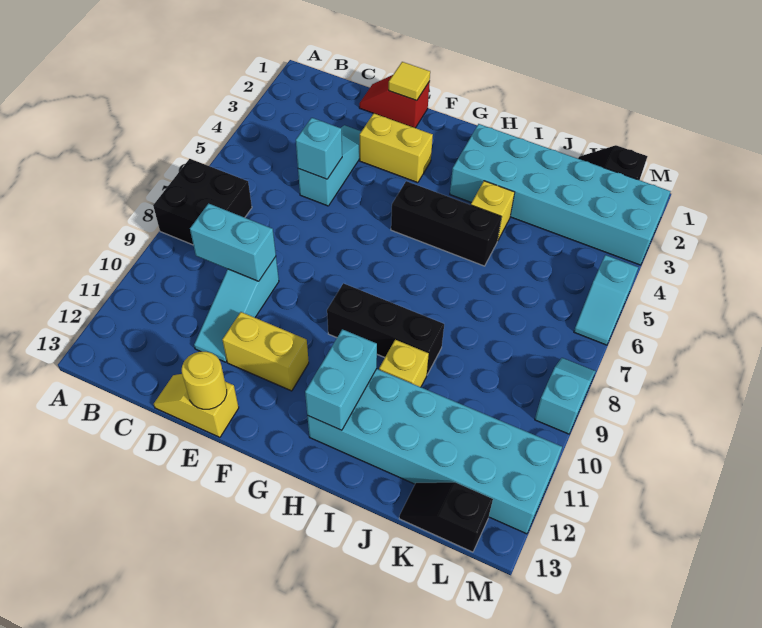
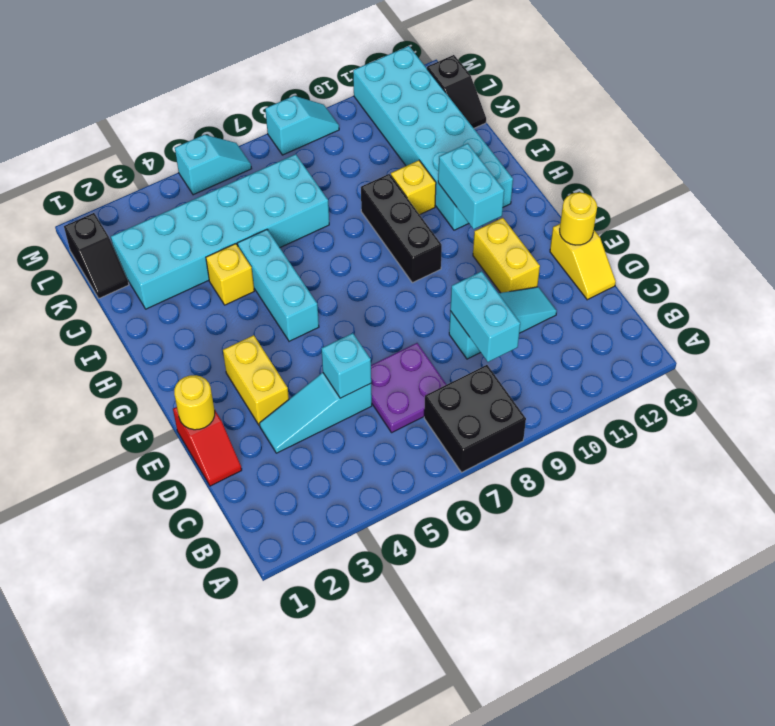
none -> purple plate C6:D7 level 1
yellow tile E1 level 2 -> yellow round brick E1 level 2
black brick G5:I5 level 1 -> cyan brick G5:I5 level 1
cyan brick H2:M3 level 1 -> cyan brick J2:K7 level 1
cyan brick H11:H12 level 2 -> cyan brick G11:H11 level 2
cyan slope M8:M9 level 1 top 9 -> cyan slope M8:M9 level 1 top 8

